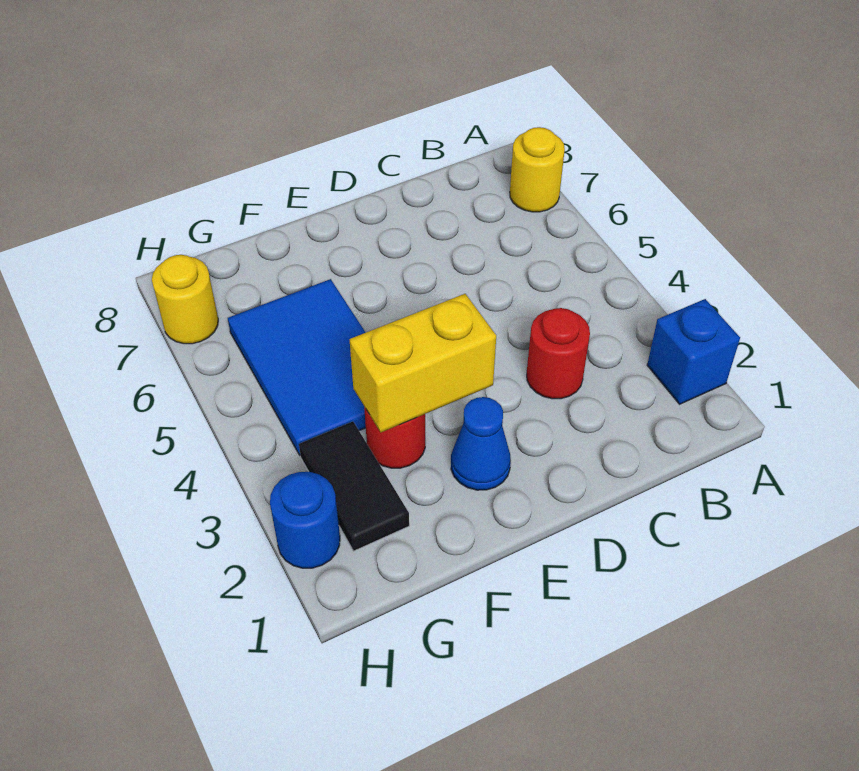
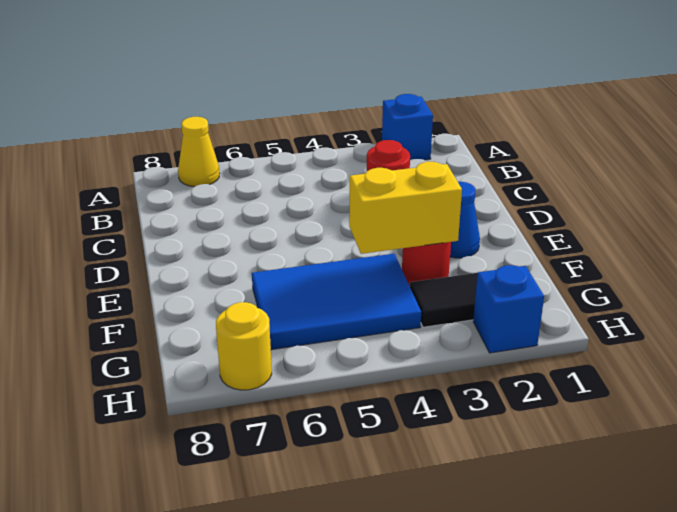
yellow round brick A7 level 1 -> yellow cone A7 level 1
yellow brick E3:F3 level 2 -> yellow brick F3:F4 level 2
blue round brick H2 level 1 -> blue brick H2 level 1

